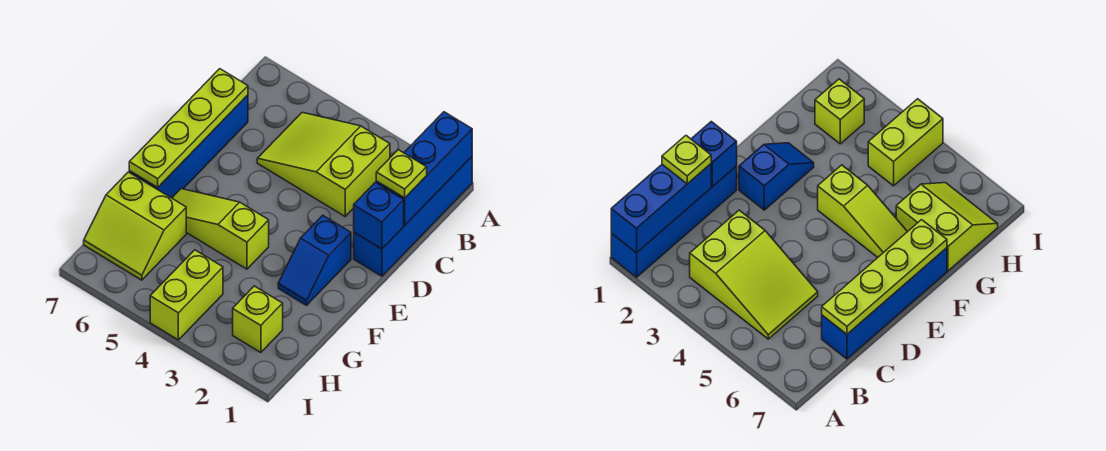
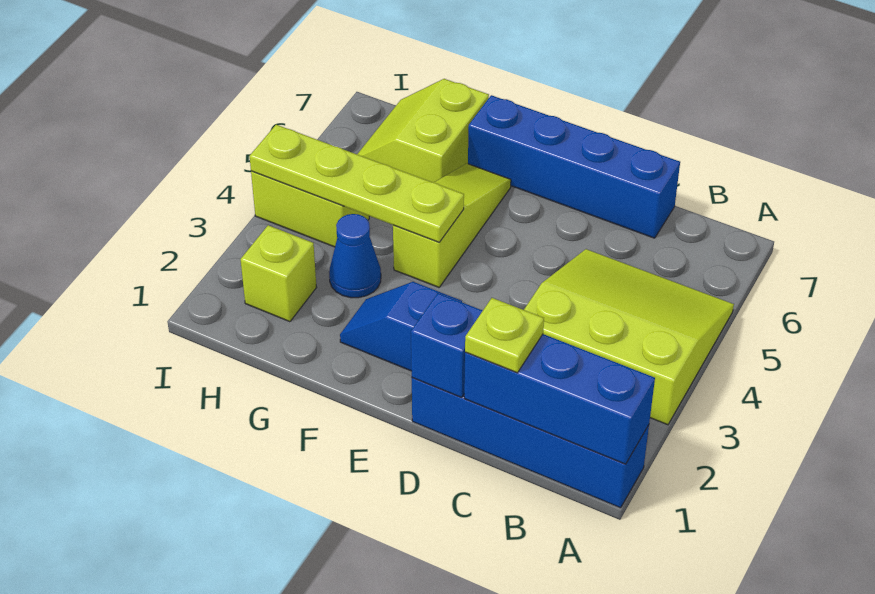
lime slope B3:C5 level 1 top 3 -> lime slope A3:C5 level 1 top 3
lime plate C7:F7 level 2 -> lime plate F4:I4 level 2
none -> blue cone G3 level 1

